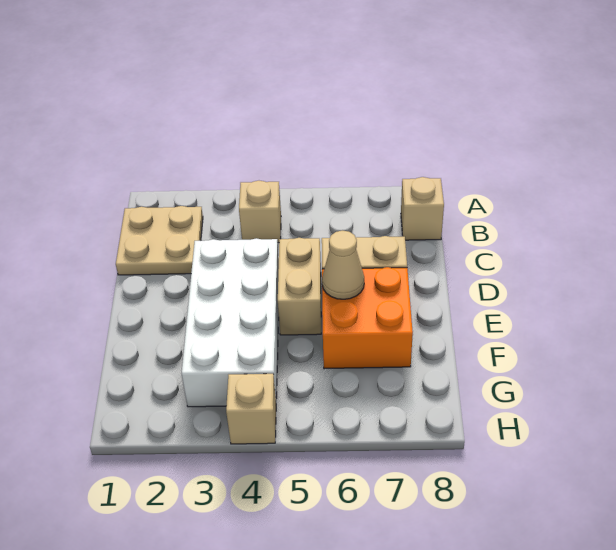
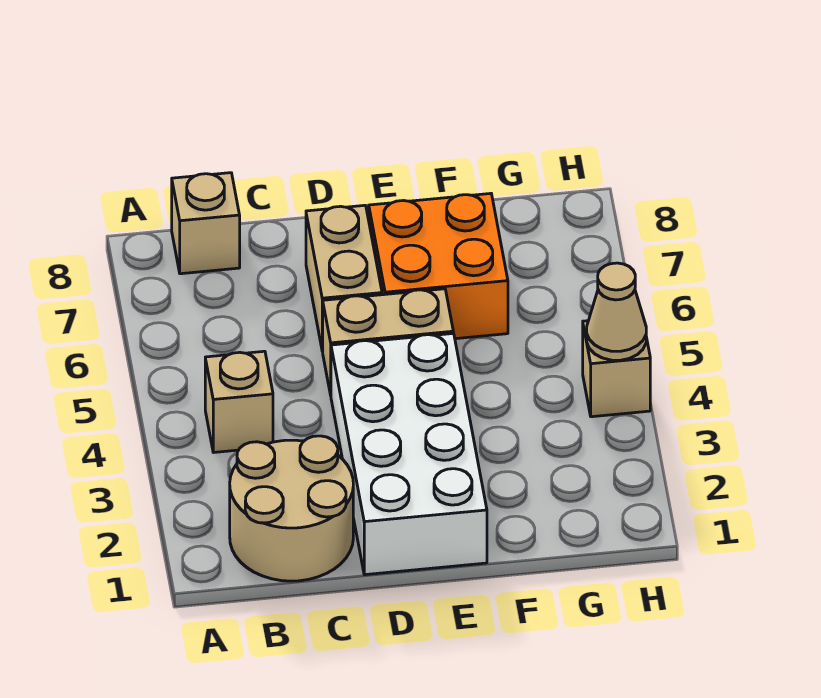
tan plate B1:C2 level 1 -> tan round brick B1:C2 level 1
white brick D3:G4 level 1 -> white brick D1:E4 level 1
tan cone E6 level 2 -> tan cone H4 level 2

